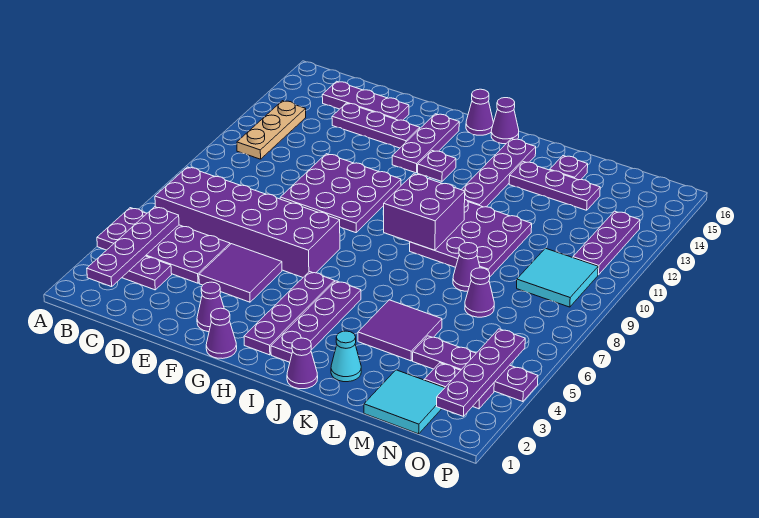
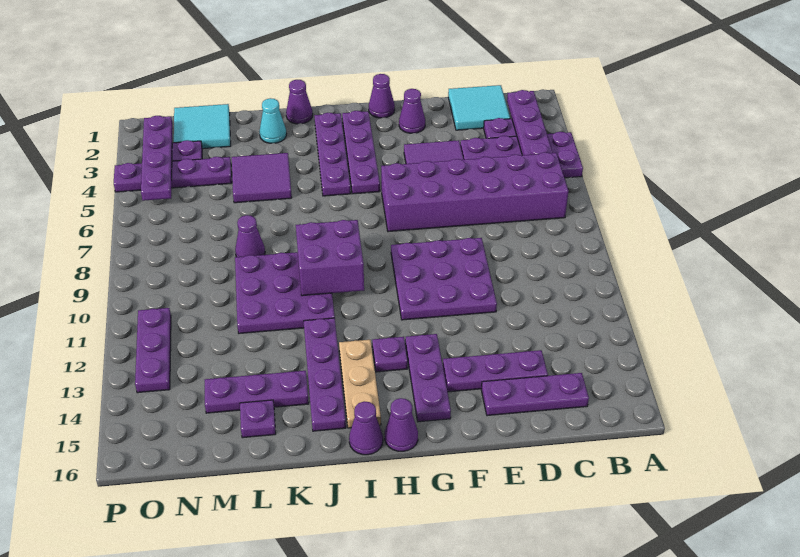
tan plate B11:B13 level 1 -> tan plate I13:I15 level 1
purple cone M7 level 1 -> none
cyan tile N9:O10 level 1 -> cyan tile C1:D2 level 1

